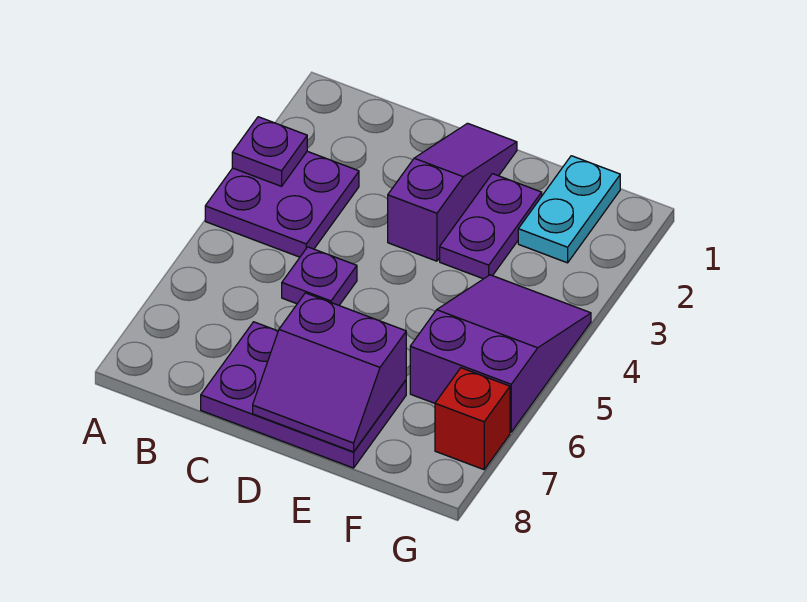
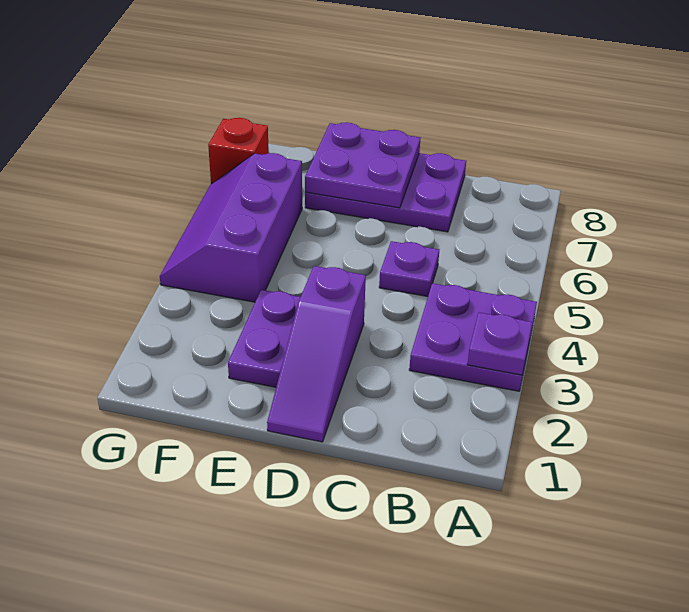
purple slope D7:E8 level 2 top 7 -> purple plate D7:E8 level 2
cyan plate F1:F2 level 1 -> none
purple slope F4:G6 level 1 top 6 -> purple slope F4:G6 level 1 top F

